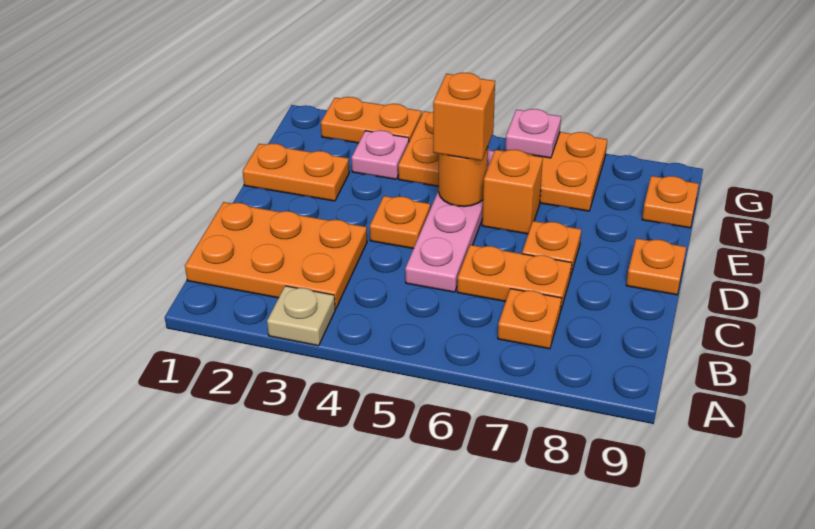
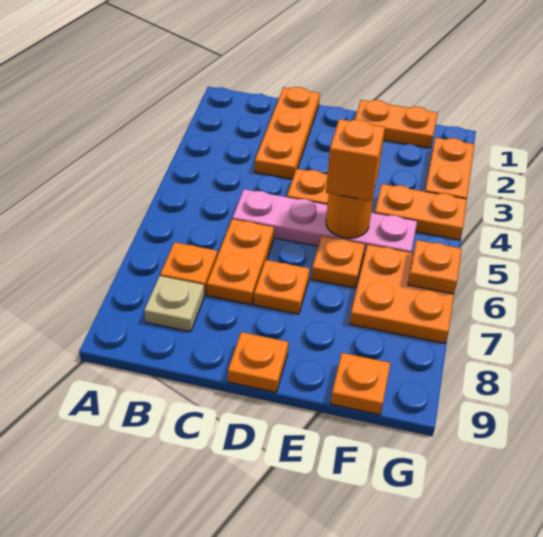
tan plate A3 level 1 -> tan plate B8 level 1
orange plate B1:C3 level 1 -> orange plate C1:C3 level 1
orange plate E1:E2 level 1 -> orange plate E1:F1 level 1
orange brick E6 level 1 -> orange plate E6 level 1
pink plate F3 level 1 -> none
pink plate G6 level 2 -> orange plate G6 level 2

